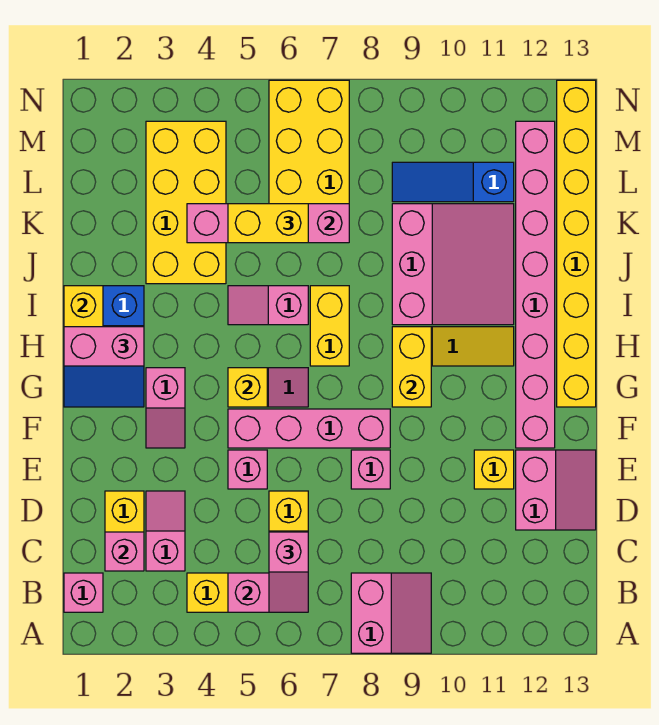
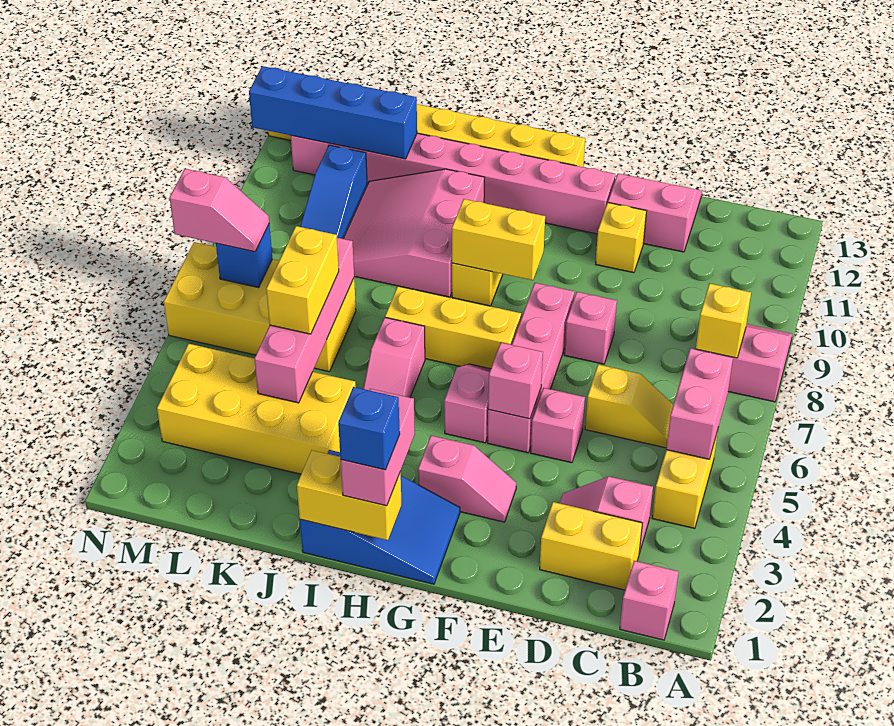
pink slope B6:C6 level 3 top C -> pink slope M7:N7 level 3 top N
pink brick C2 level 2 -> pink brick F5 level 2
yellow brick G5 level 2 -> yellow brick B8 level 2
none -> blue brick H1 level 4
yellow brick H7:I7 level 1 -> yellow brick G7:I7 level 1
pink slope I9:K11 level 1 top 9 -> pink slope I9:K11 level 1 top I
none -> blue brick K12:N12 level 2
none -> blue brick M7 level 2

